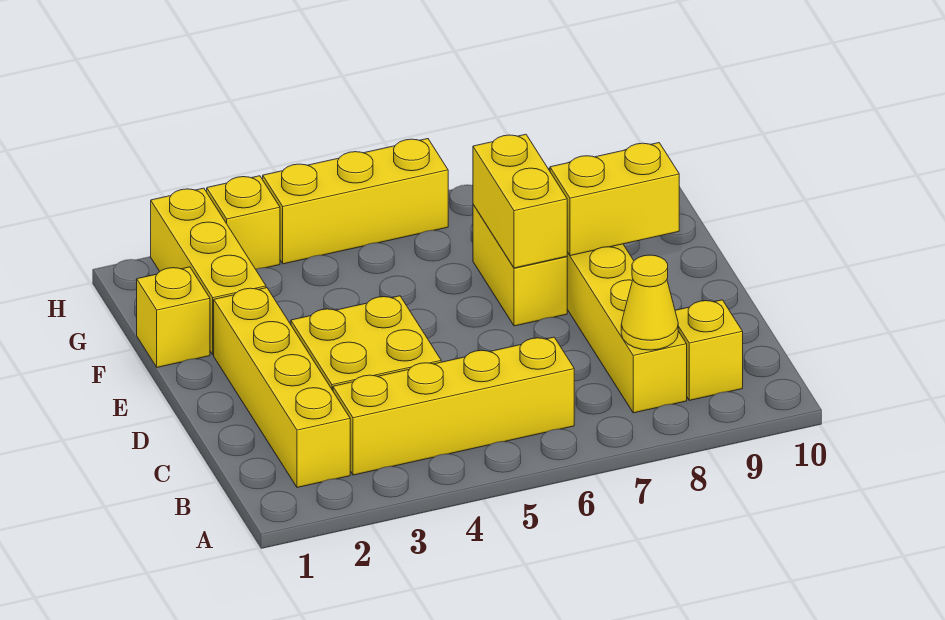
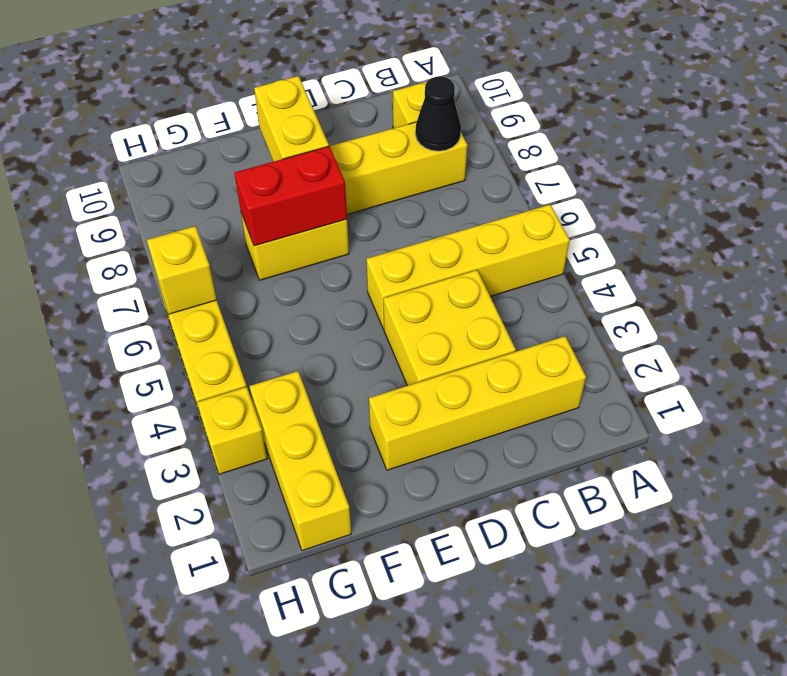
yellow brick B3:B6 level 1 -> yellow brick A5:D5 level 1
yellow cone B8 level 2 -> black cone B8 level 2
yellow brick E7:F7 level 2 -> red brick E7:F7 level 2
yellow brick F1 level 1 -> yellow brick H6 level 2
yellow brick F2:H2 level 1 -> yellow brick G1:G3 level 1

